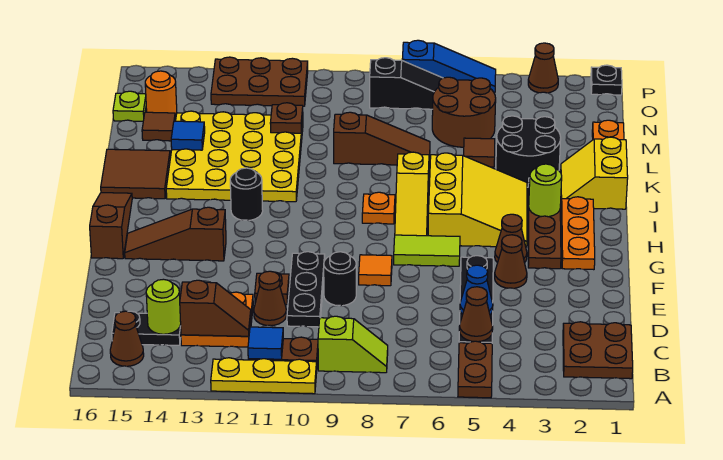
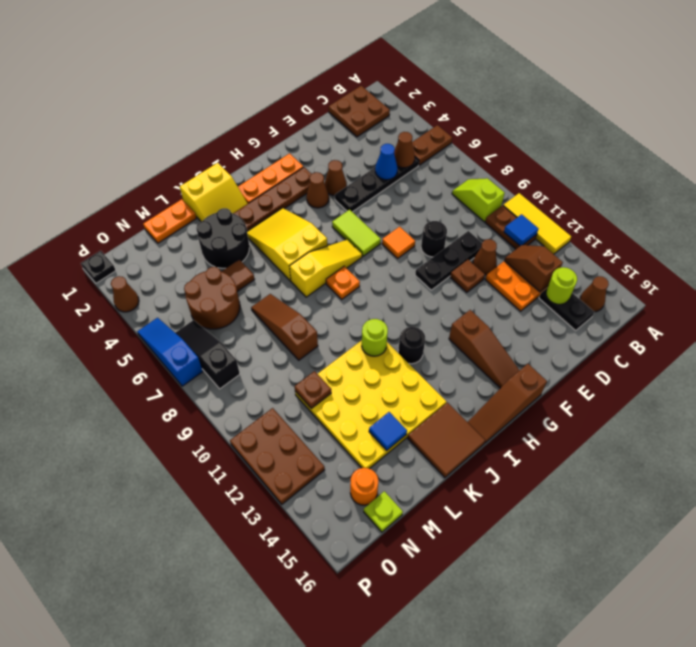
yellow plate A10:A12 level 1 -> yellow tile A10:A12 level 1
yellow slope H4:J6 level 1 top 6 -> yellow slope I4:J6 level 1 top 6
lime round brick I3 level 2 -> lime round brick J11 level 2
brown tile M15 level 1 -> none

